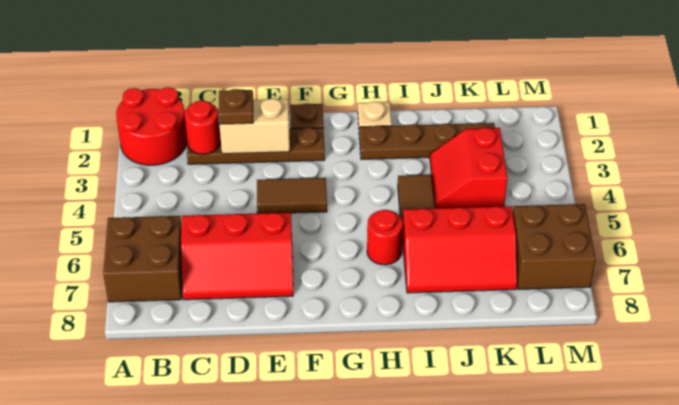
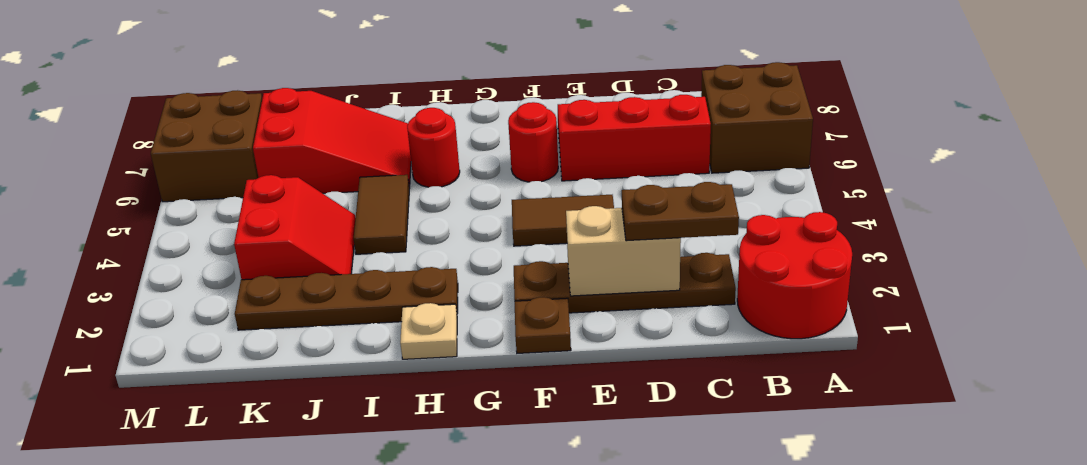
red round brick C2 level 2 -> red round brick F6 level 1
brown plate D2 level 3 -> brown plate C2:D2 level 3
red slope I6:K7 level 1 top 6 -> red slope I6:K7 level 1 top K

